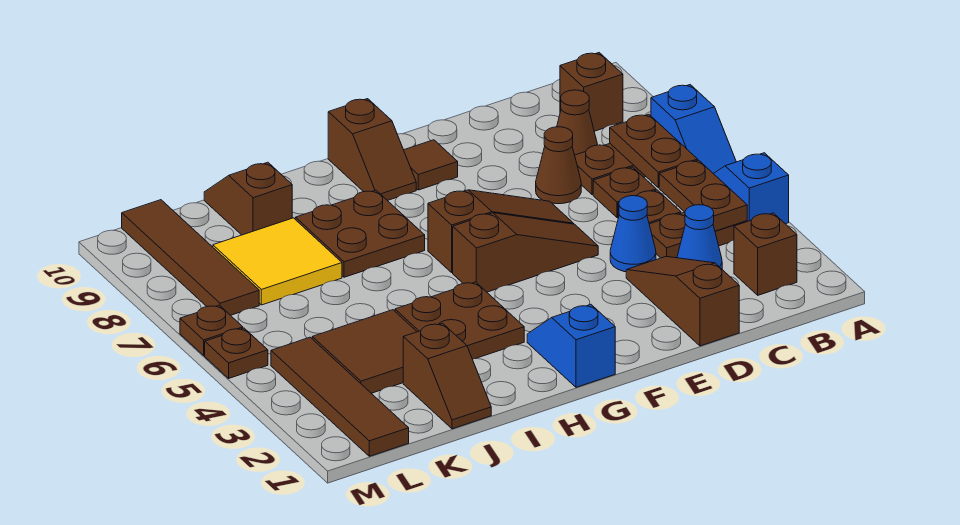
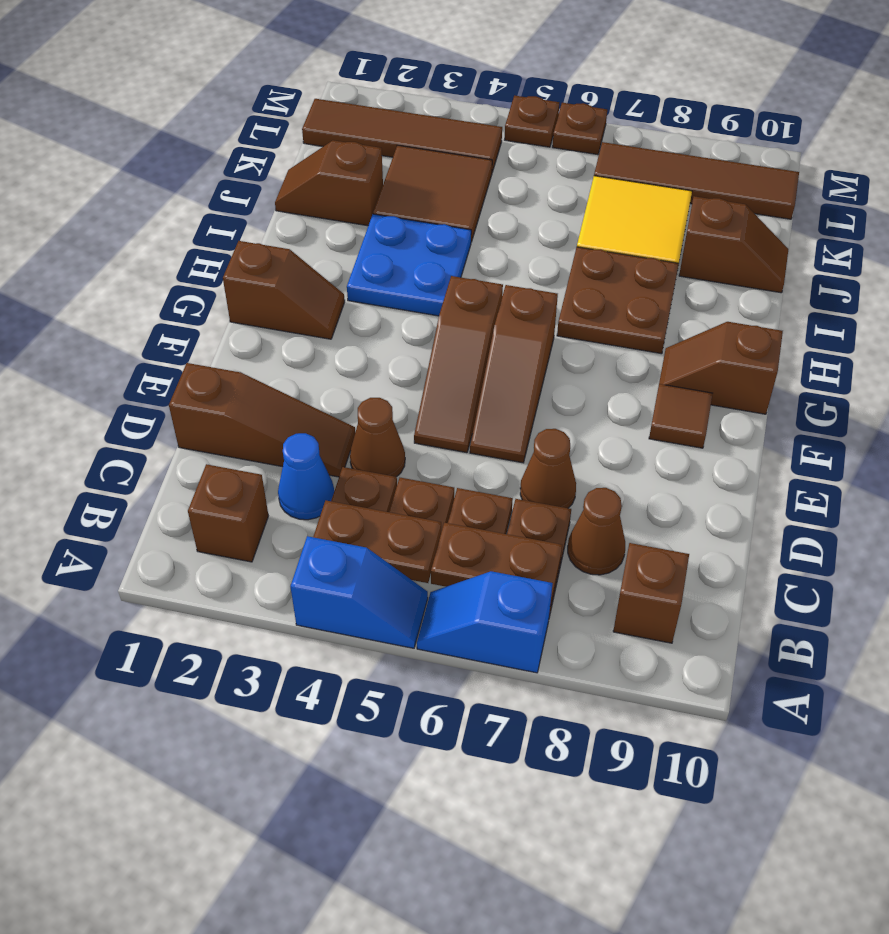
blue cone D4 level 1 -> brown cone D4 level 1
blue slope G1:G2 level 1 top 1 -> brown slope G1:G2 level 1 top 1
brown plate H3:I4 level 1 -> blue plate H3:I4 level 1

